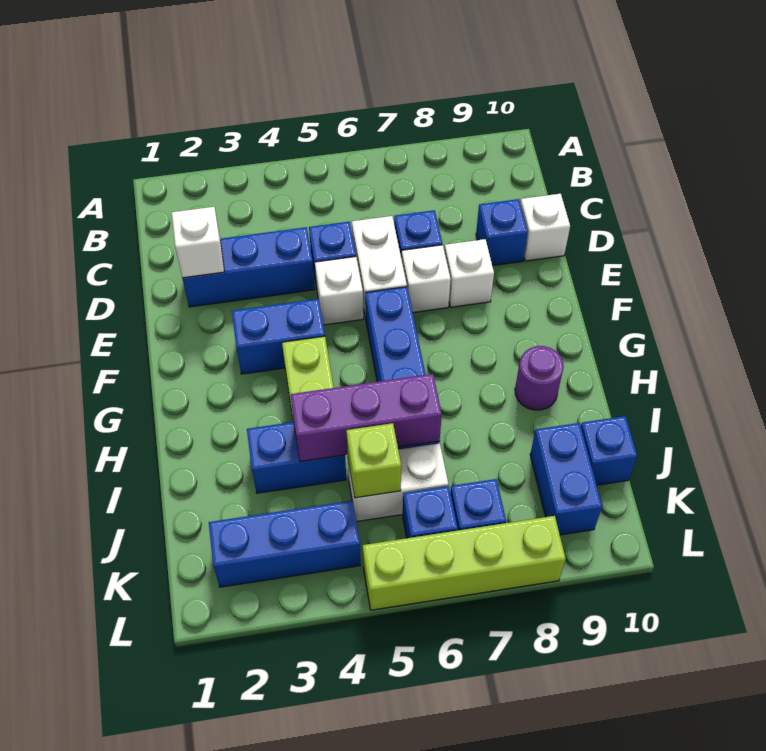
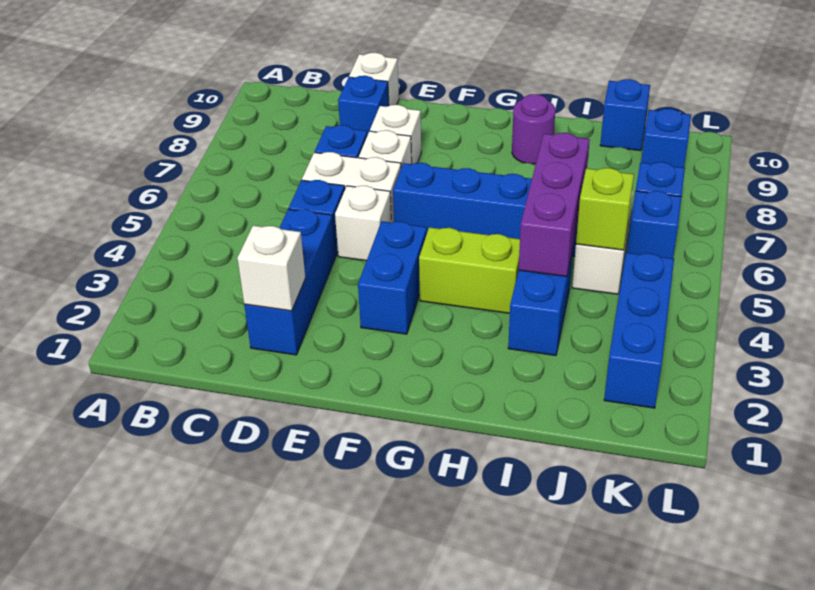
blue brick J9:K9 level 1 -> blue brick K9 level 1
lime brick L5:L8 level 1 -> none

